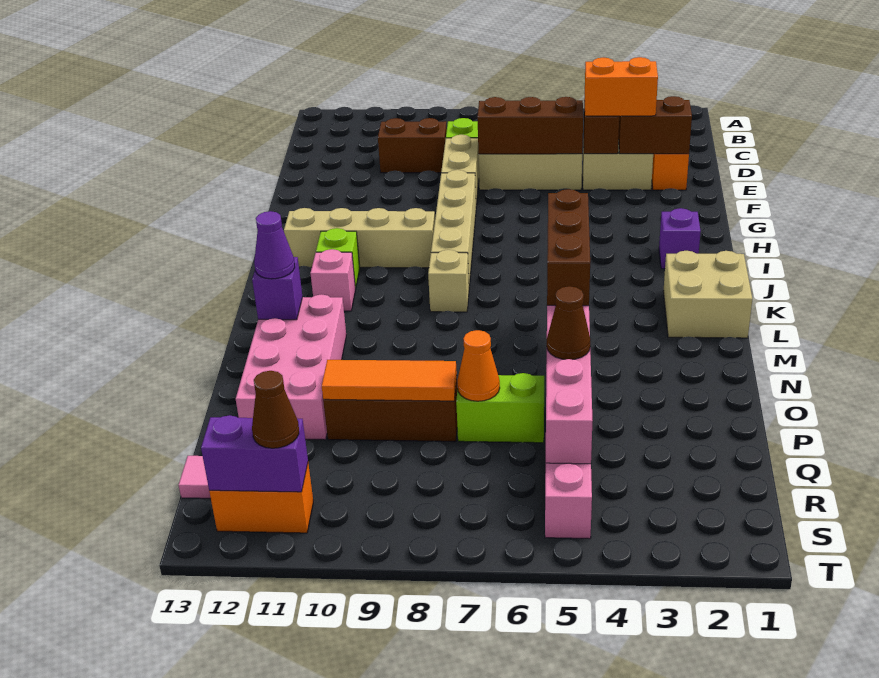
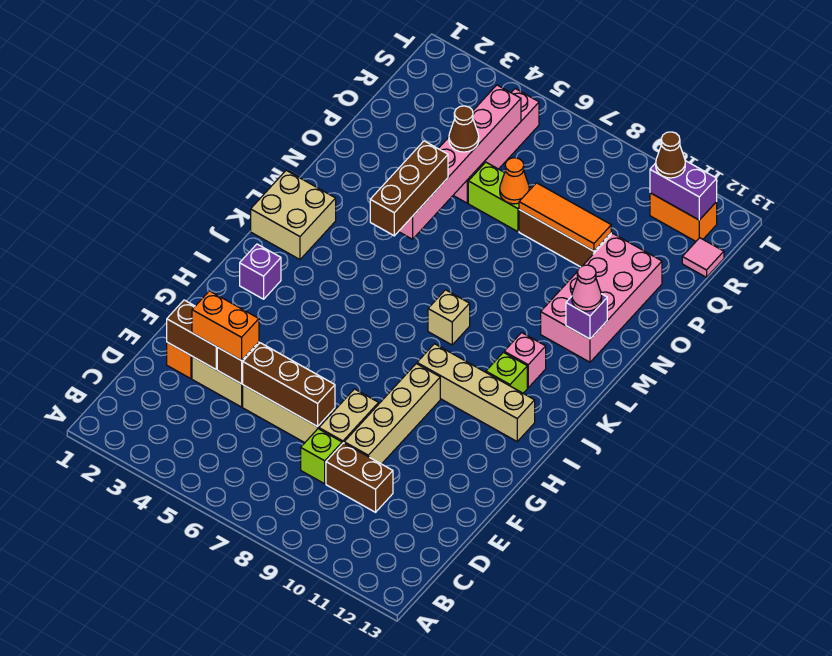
tan brick G8:J8 level 1 -> tan brick E9:H9 level 1
purple cone M12 level 3 -> pink cone M12 level 3

